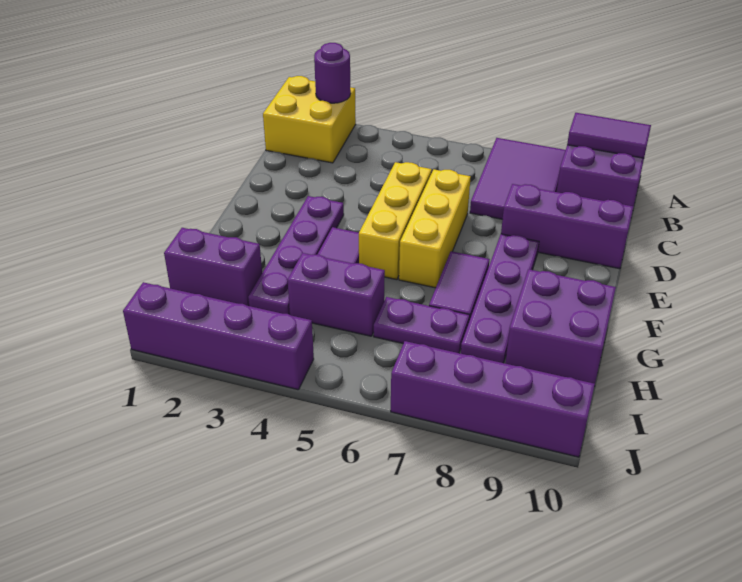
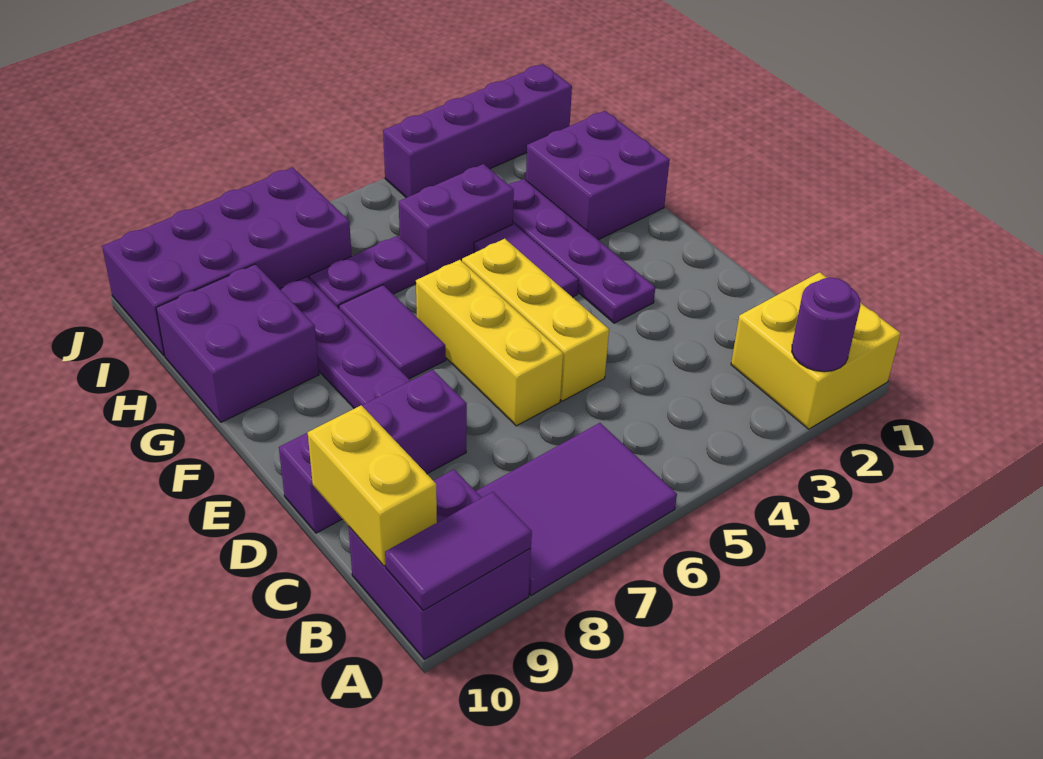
purple tile A7:C8 level 1 -> purple tile A6:B8 level 1
none -> yellow brick B10:C10 level 2
purple brick H1:H2 level 1 -> purple brick G1:H2 level 1
purple brick J7:J10 level 1 -> purple brick I7:J10 level 1

